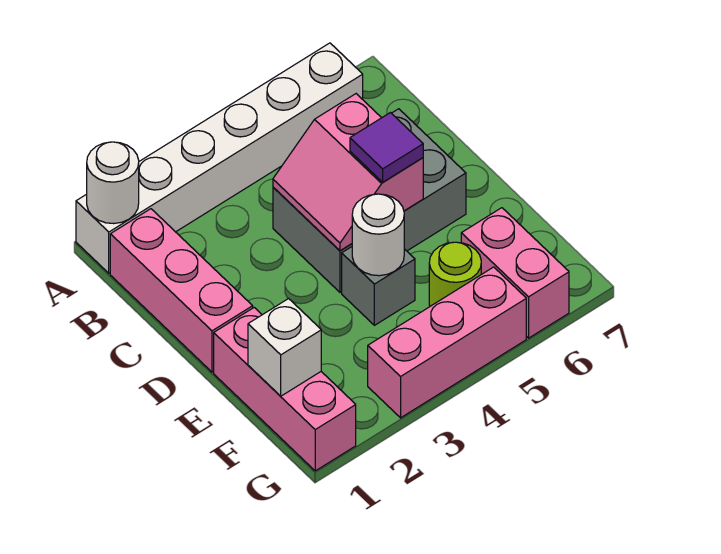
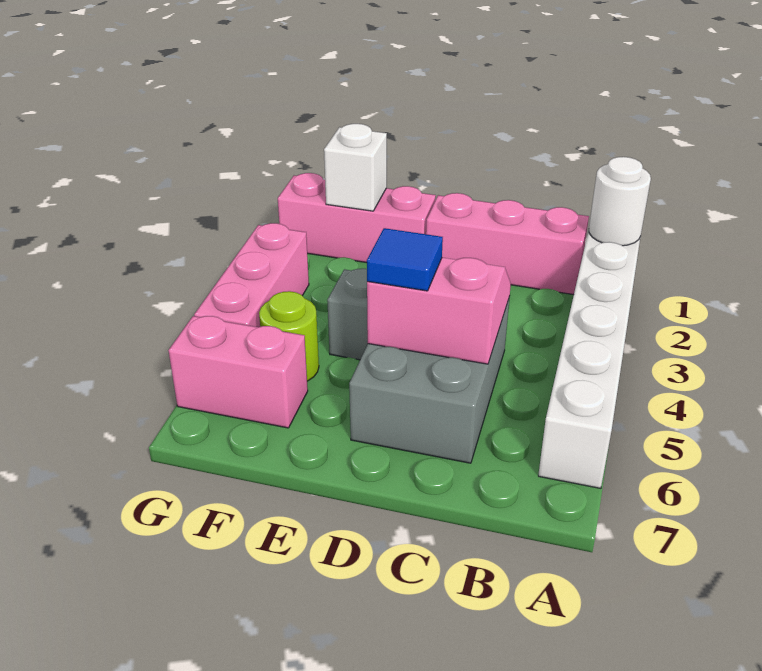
purple tile D5 level 3 -> blue tile D5 level 3
white round brick E4 level 2 -> none

